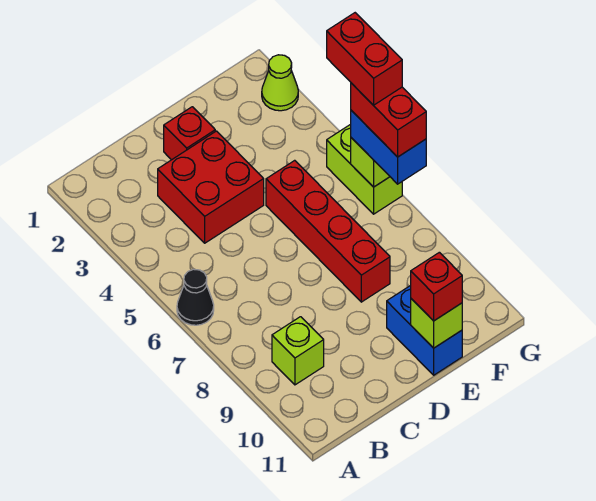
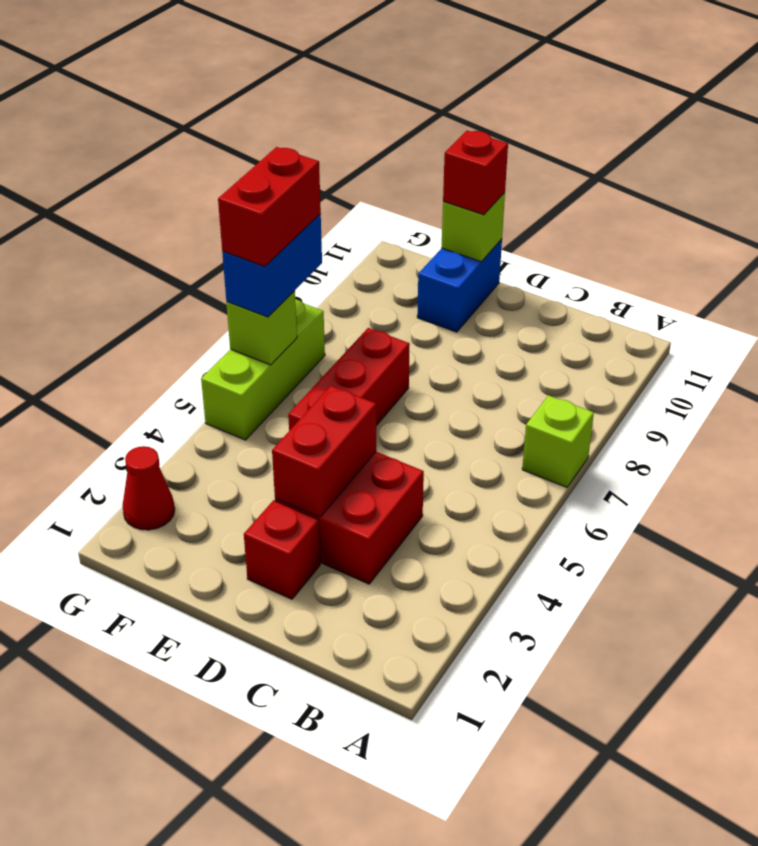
black cone A6 level 1 -> none
lime brick B9 level 1 -> lime brick A7 level 1
red brick E5:E8 level 1 -> red brick E5:E7 level 1
lime cone G2 level 1 -> red cone G2 level 1
lime brick G5:G6 level 1 -> lime brick G5:G7 level 1
red brick G5:G6 level 5 -> red brick D3:D4 level 2

